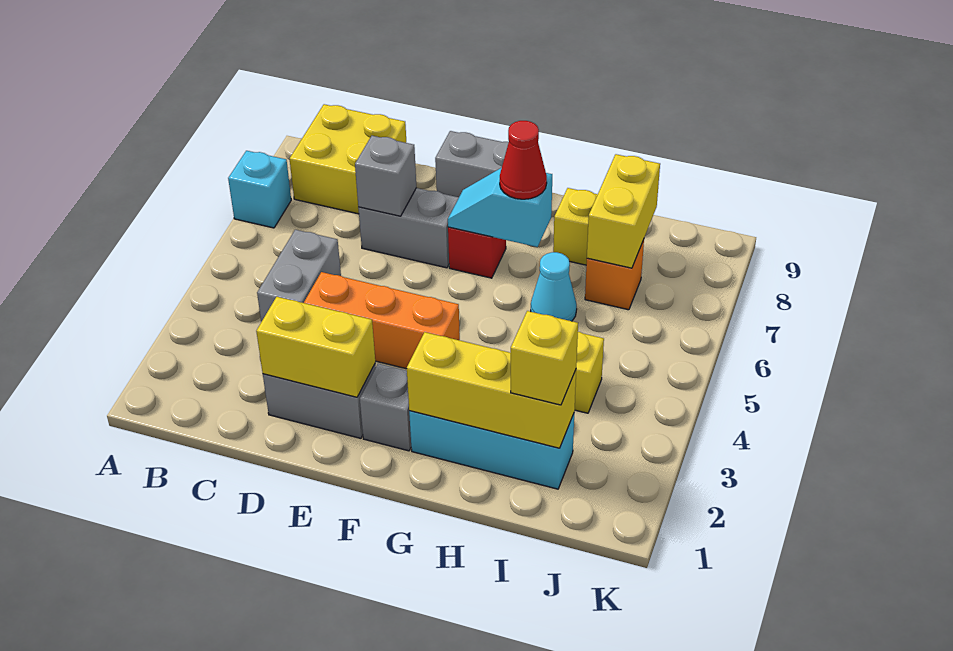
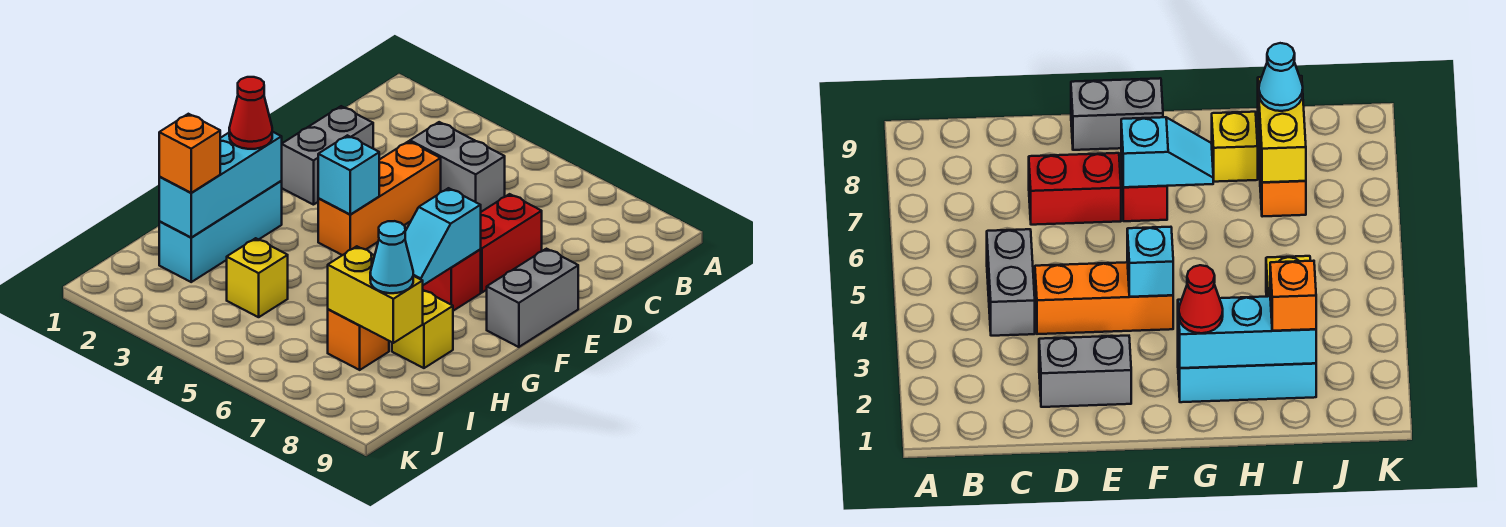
cyan brick A7 level 1 -> cyan brick F4 level 2
yellow brick B8:C9 level 1 -> none
yellow brick D2:E2 level 2 -> none
grey brick D7:E7 level 1 -> red brick D7:E7 level 1
grey brick D7 level 2 -> none
grey brick F2 level 1 -> none
cyan slope F7:G7 level 2 top G -> cyan slope F7:G7 level 2 top F
yellow brick G2:I2 level 2 -> cyan brick G2:I2 level 2
red cone G7 level 3 -> red cone G2 level 3
cyan cone H6 level 1 -> cyan cone I8 level 3
yellow brick I2 level 3 -> orange brick I2 level 3

